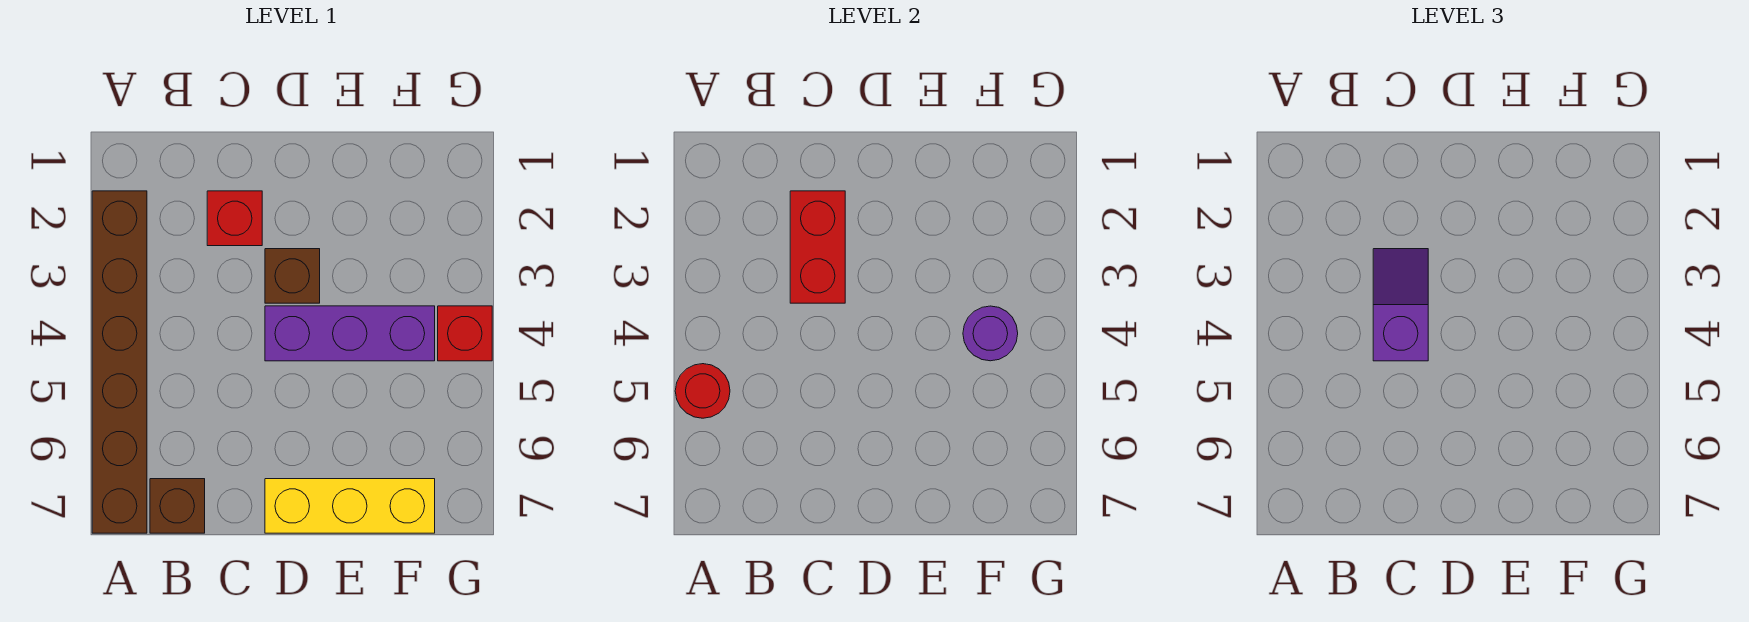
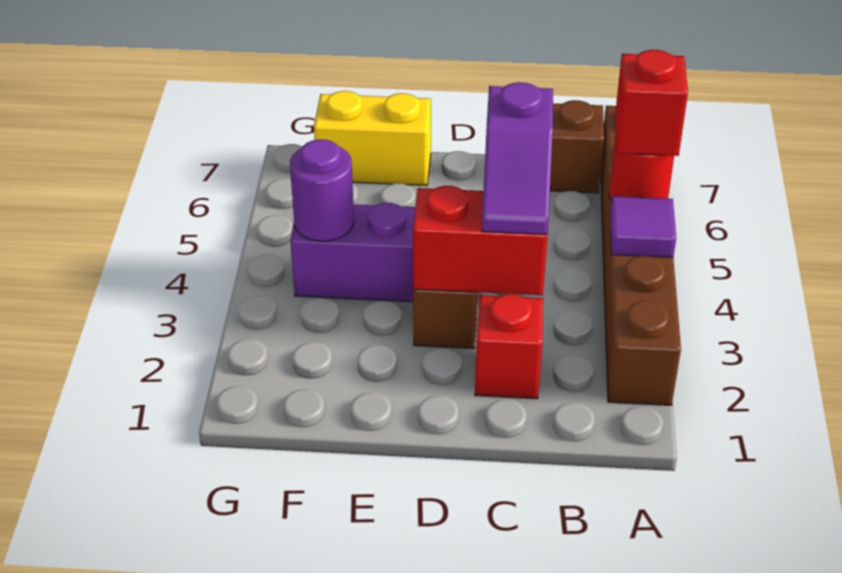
none -> purple tile A4 level 2
red brick C2:C3 level 2 -> red brick C3:D3 level 2
yellow brick D7:F7 level 1 -> yellow brick E7:F7 level 1
red brick G4 level 1 -> red brick A5 level 3

